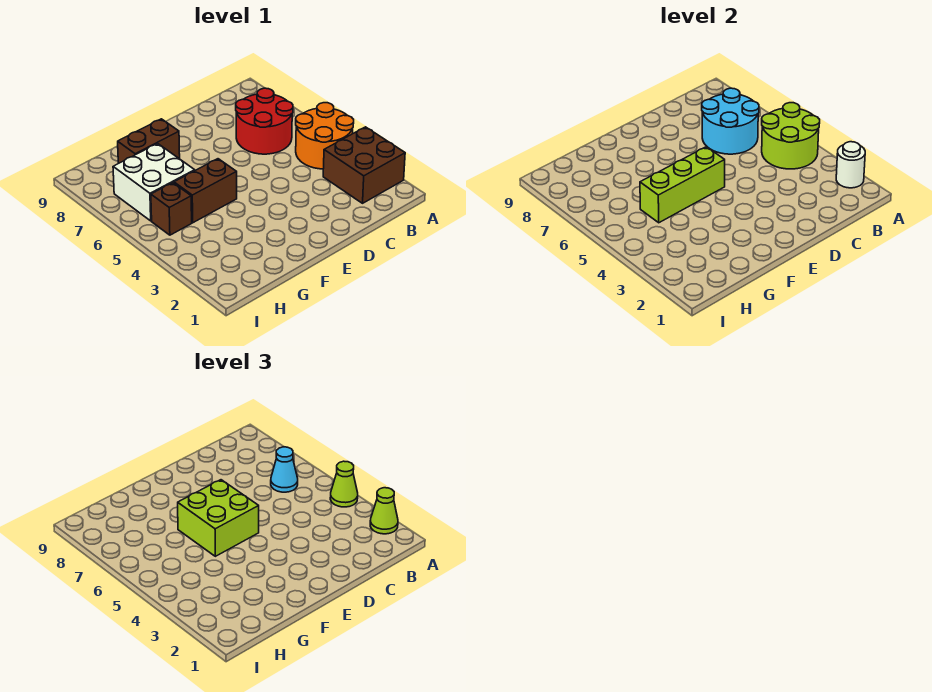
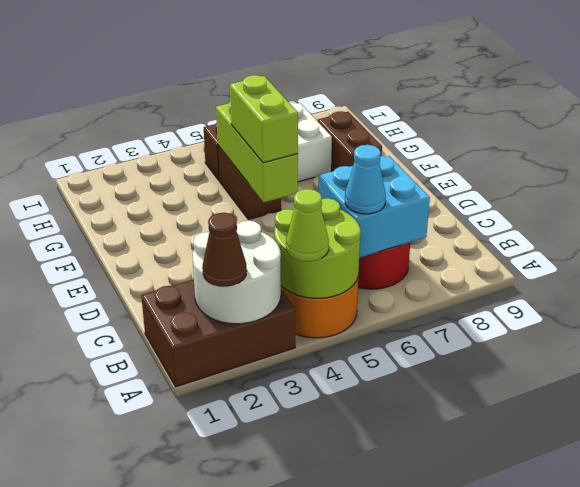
brown brick A2:B3 level 1 -> brown brick A1:B3 level 1
white round brick A2 level 2 -> white round brick A2:B3 level 2
lime cone A2 level 3 -> brown cone A2 level 3
cyan round brick B6:C7 level 2 -> cyan brick B6:C7 level 2
lime brick E5:F6 level 3 -> lime brick E5:F5 level 3

